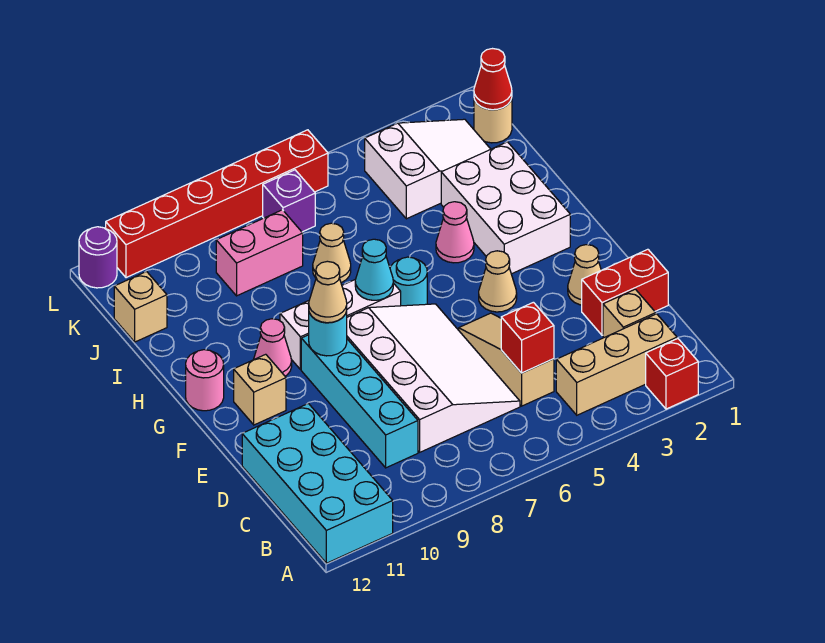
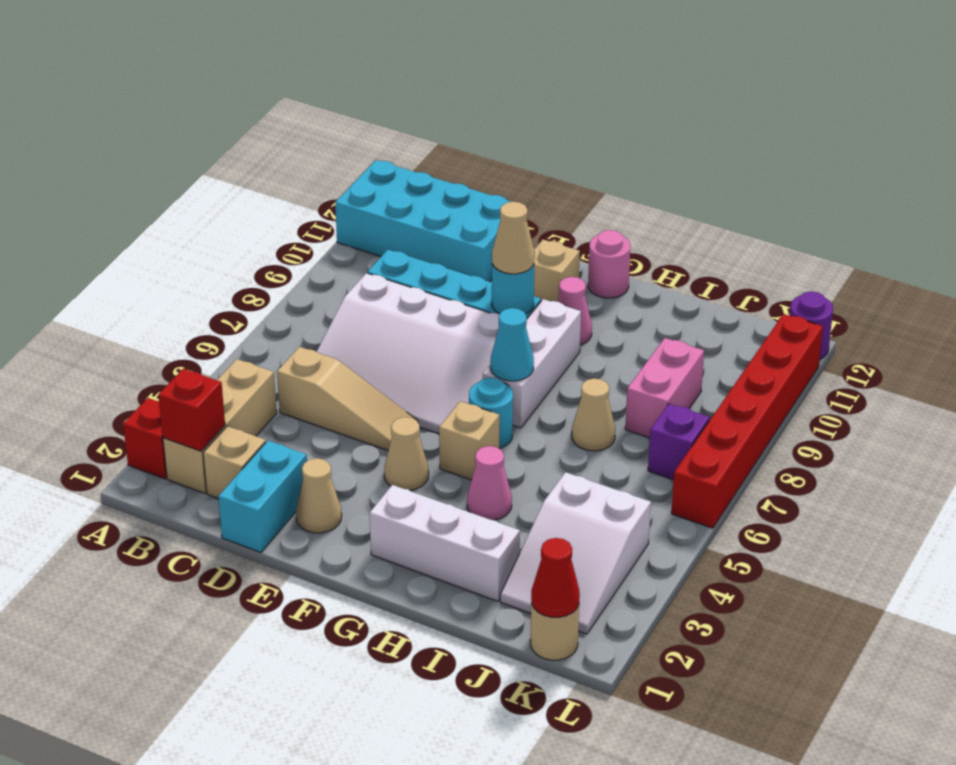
red brick C5 level 2 -> red brick B2 level 2
red brick D1:D2 level 1 -> cyan brick D1:D2 level 1
white brick G2:I3 level 1 -> white brick G2:I2 level 1
tan brick J12 level 1 -> tan brick G5 level 1

